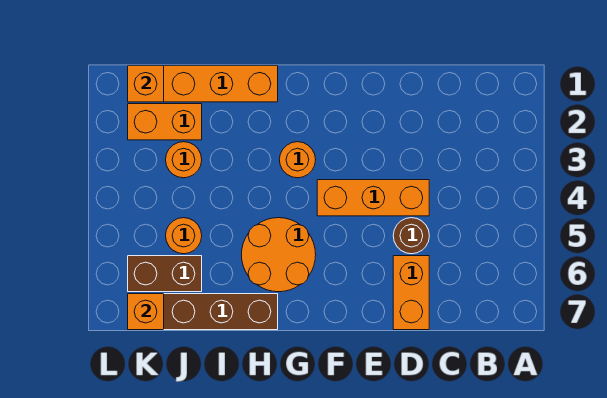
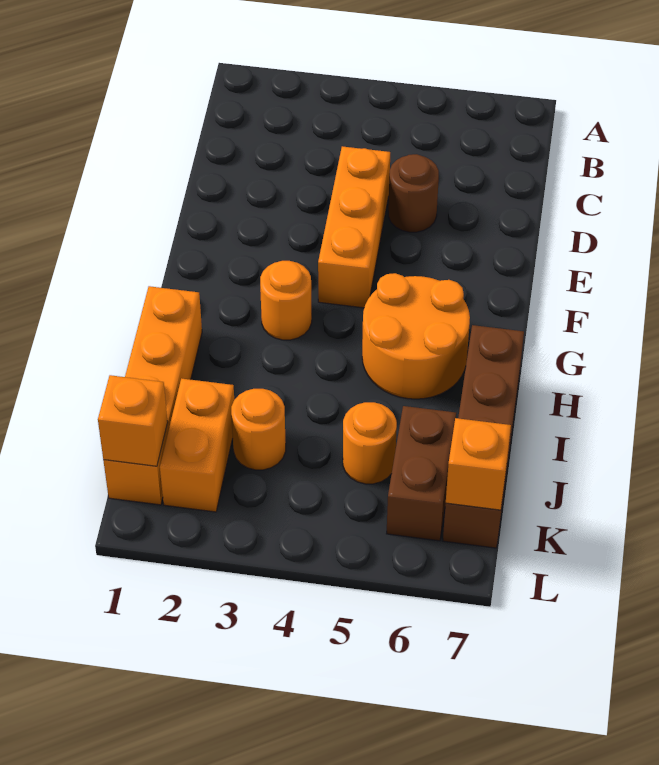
orange brick D6:D7 level 1 -> none

